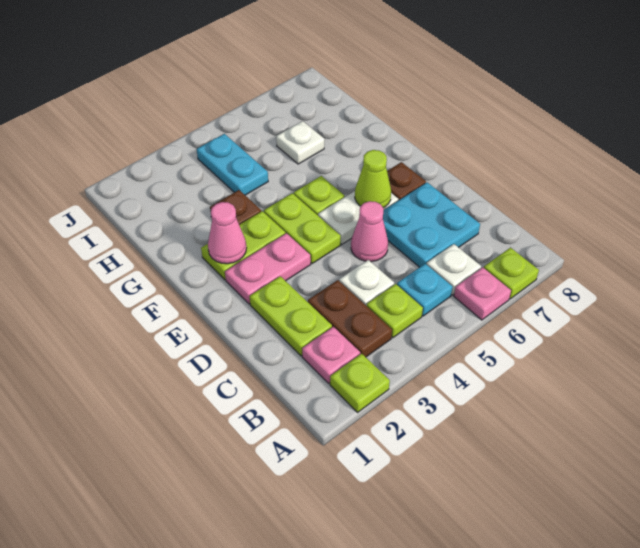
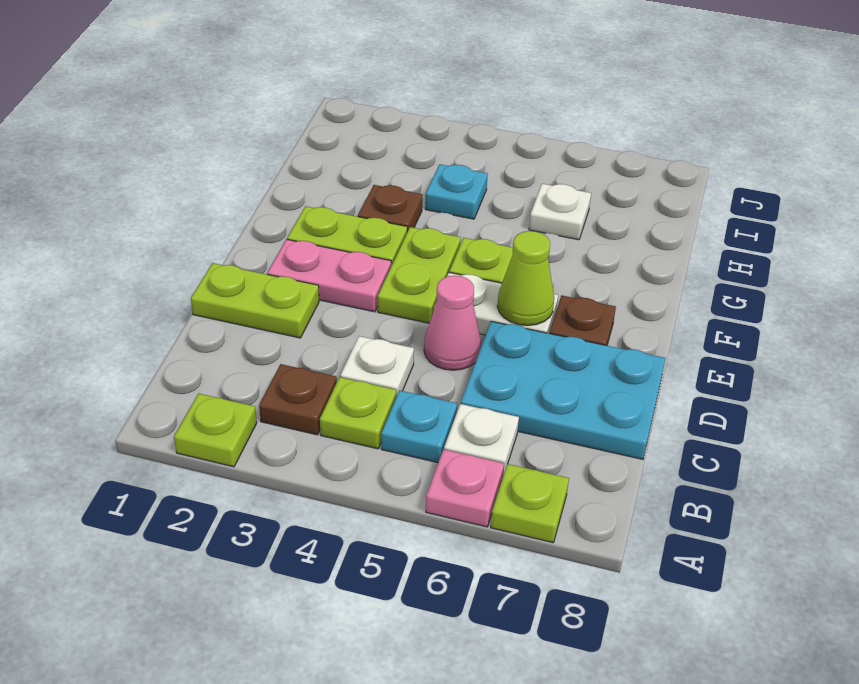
pink plate B2 level 1 -> none
brown plate B3:C3 level 1 -> brown plate B3 level 1
lime plate C2:D2 level 1 -> lime plate D1:D2 level 1
cyan plate C6:D7 level 1 -> cyan plate C6:D8 level 1
pink cone F2 level 2 -> none
cyan plate H4:I4 level 1 -> cyan plate H4 level 1

